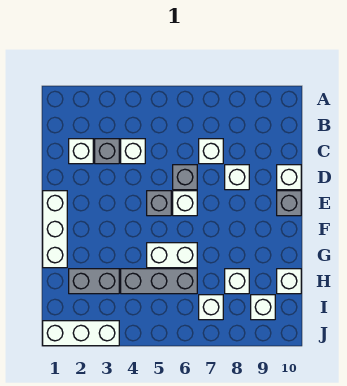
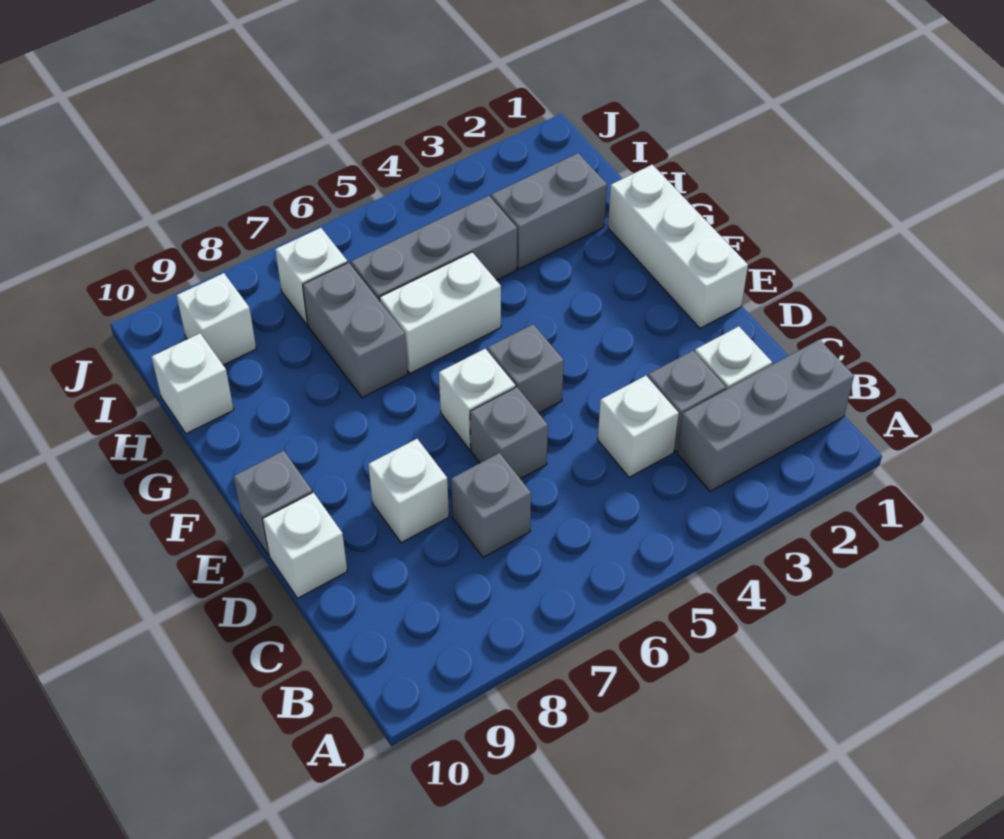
none -> grey brick B1:B3 level 1
white brick C7 level 1 -> grey brick C7 level 1
none -> grey brick G7:H7 level 1
white brick H8 level 1 -> none
white brick J1:J3 level 1 -> none

